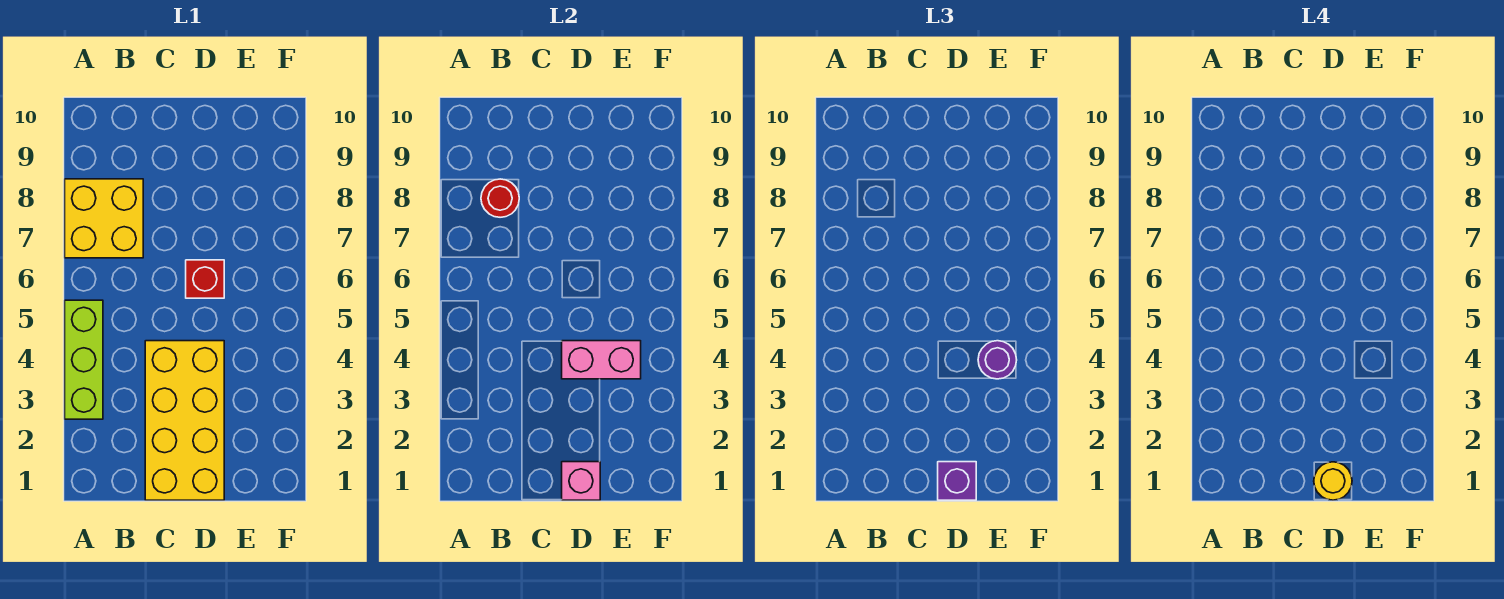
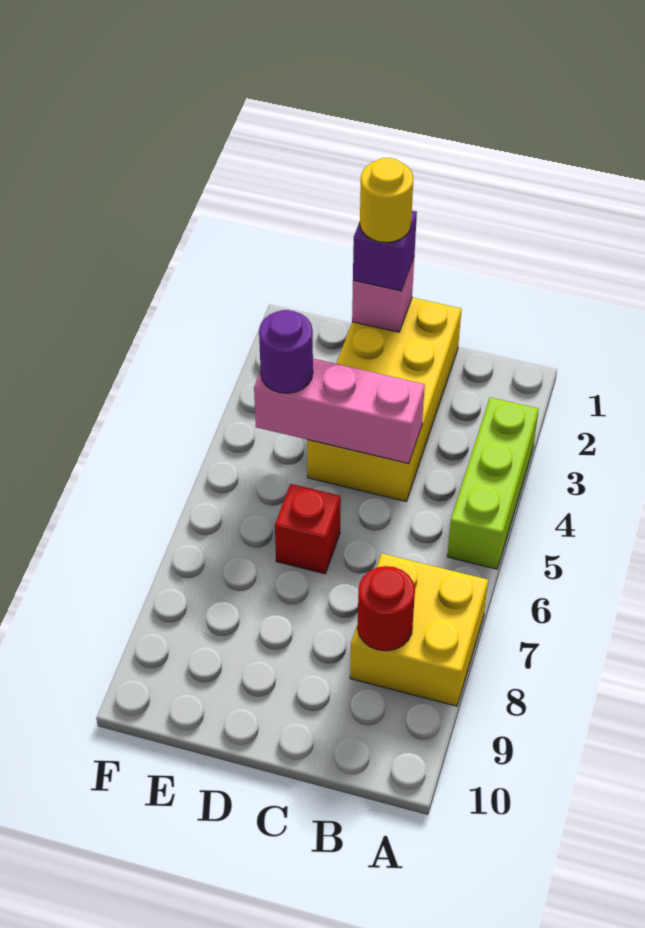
pink brick D4:E4 level 2 -> pink brick C4:E4 level 2

